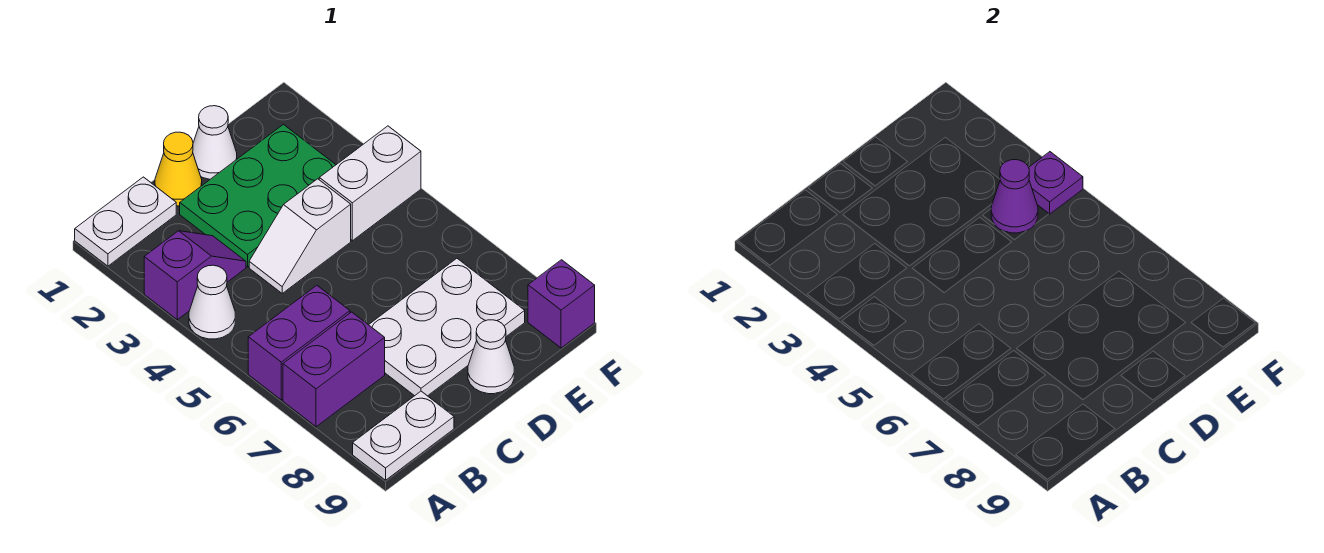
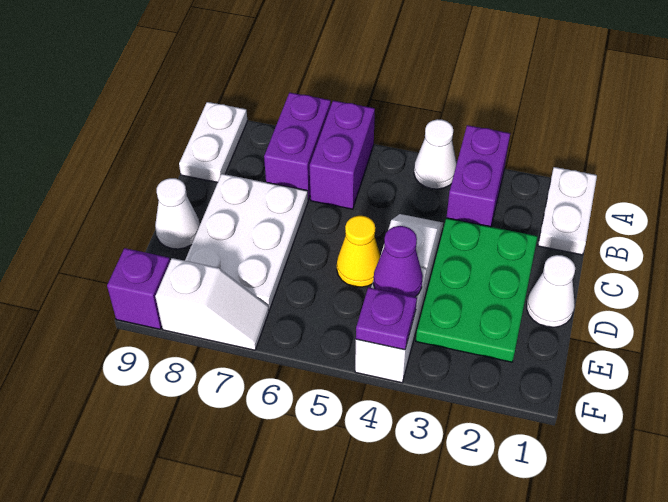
purple slope A3:B3 level 1 top A -> purple brick A3:B3 level 1
yellow cone C1 level 1 -> yellow cone D5 level 1
none -> white slope F7:F8 level 1 top 8

